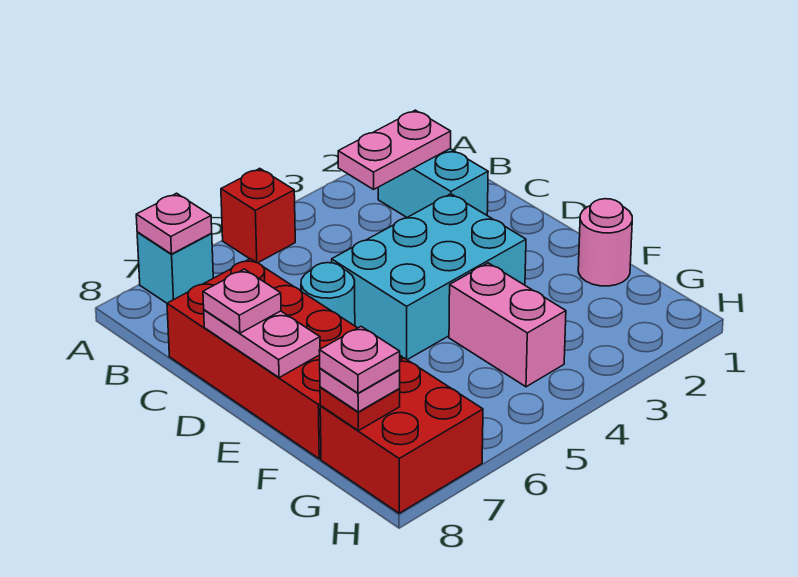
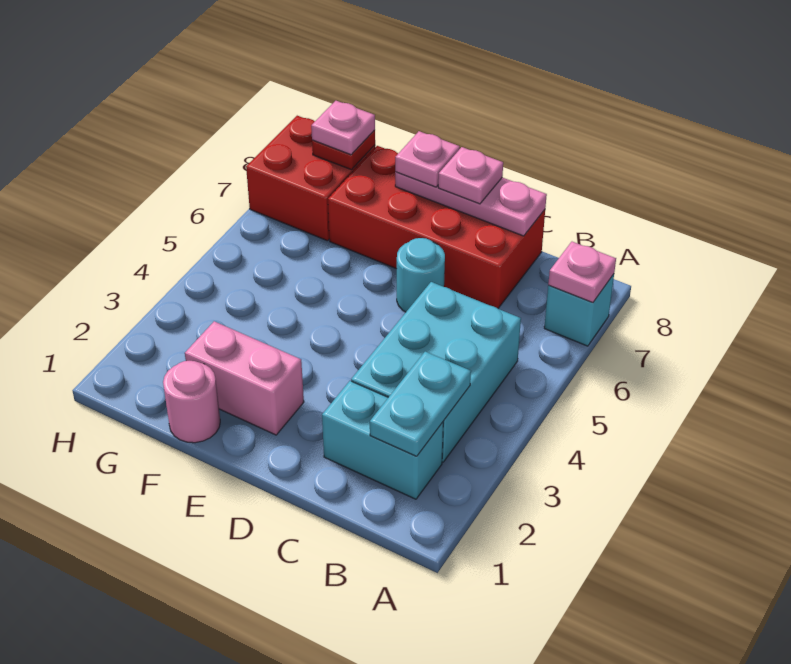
red brick A5 level 1 -> none
pink plate B2:B3 level 2 -> cyan plate B2:B3 level 2
cyan brick D3:E5 level 1 -> cyan brick B3:C5 level 1
pink plate D8:E8 level 2 -> pink plate C8:E8 level 2
pink brick F4:G4 level 1 -> pink brick E2:F2 level 1
pink plate G8 level 4 -> pink plate E8 level 3

